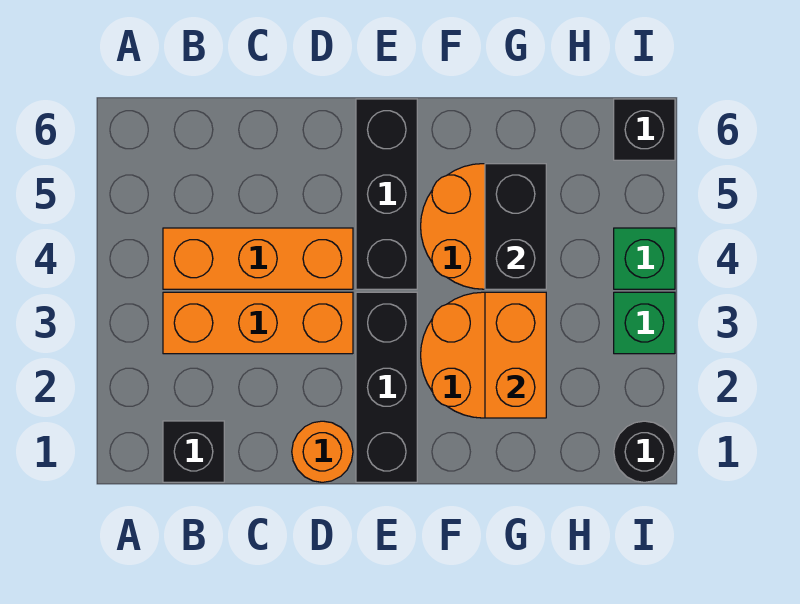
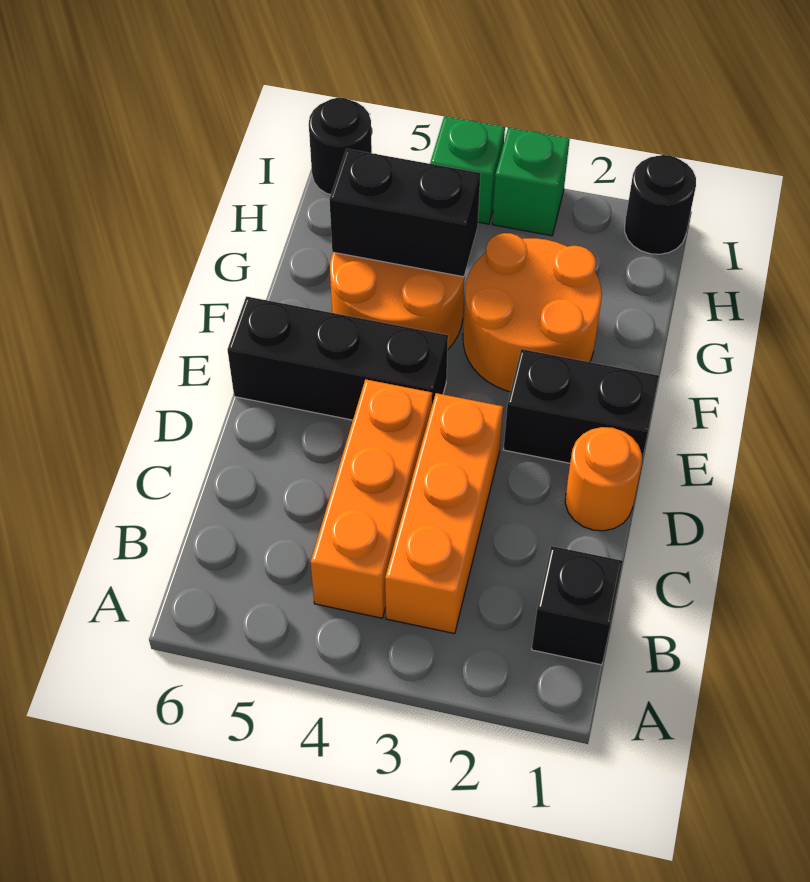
black brick E1:E3 level 1 -> black brick E1:E2 level 1
orange brick G2:G3 level 2 -> none
black brick I6 level 1 -> black round brick I6 level 1

